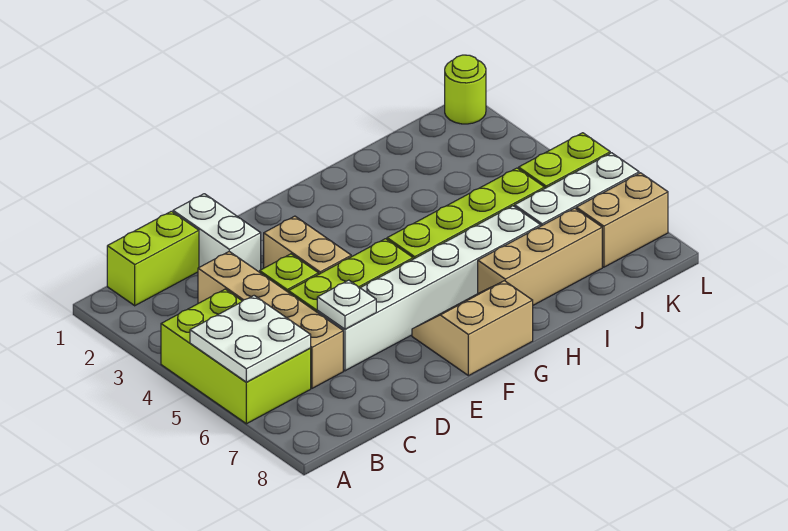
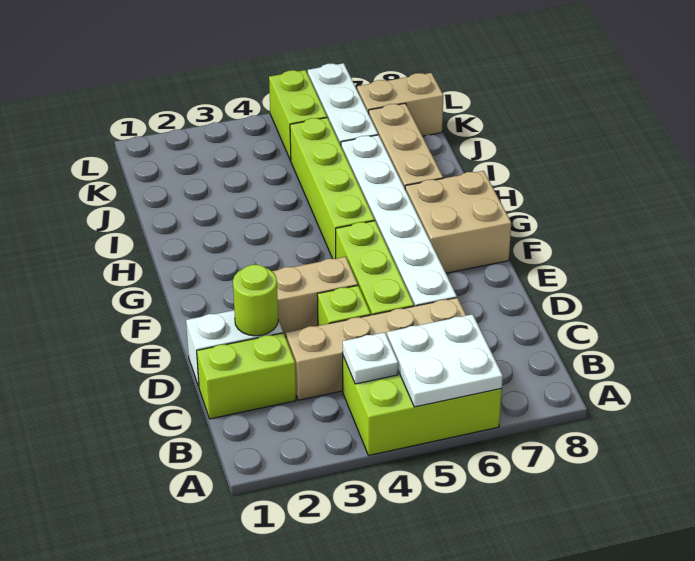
lime brick B1:C1 level 1 -> lime brick C1:C2 level 1
white plate D6 level 2 -> white plate B4 level 2
tan slope F7:G8 level 1 top 8 -> tan brick F7:G8 level 1
tan brick K7:L7 level 1 -> tan brick K7:K8 level 1
lime round brick L1 level 1 -> lime round brick D2 level 2

